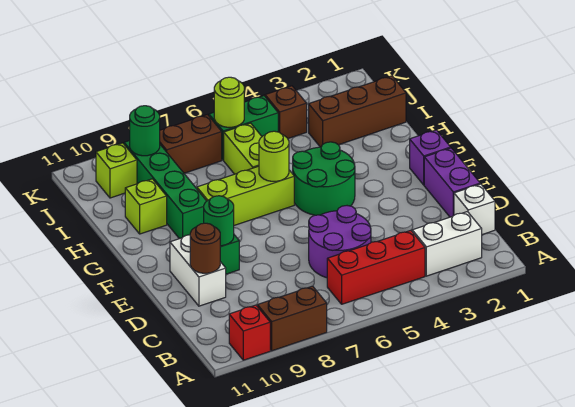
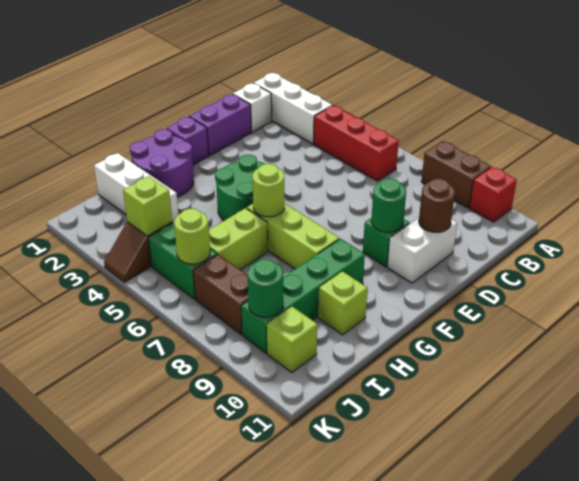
white brick B2:B3 level 1 -> white brick B1:B3 level 1
purple round brick C5:D6 level 1 -> purple round brick G1:H2 level 1
brown brick I1:I3 level 1 -> white brick I1:I3 level 1
none -> lime brick J4 level 2

